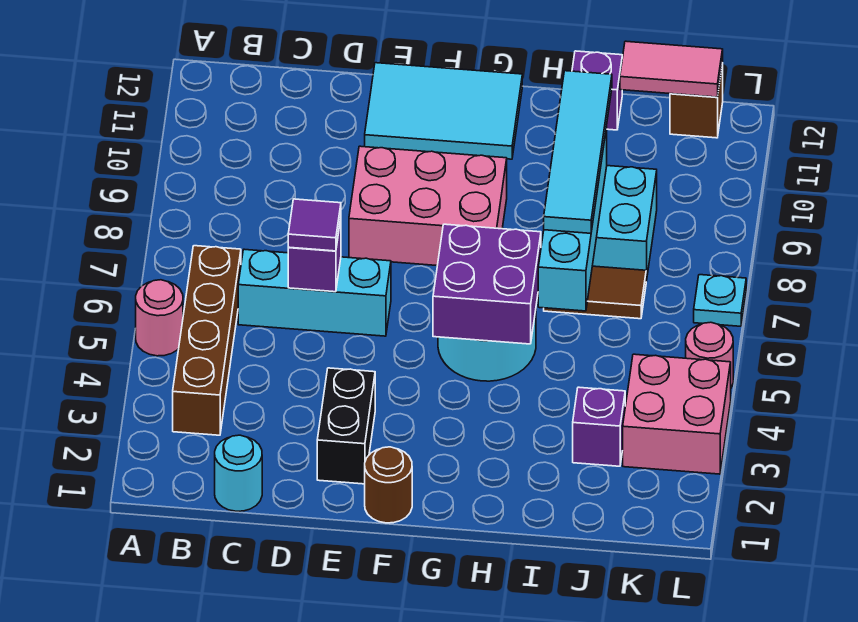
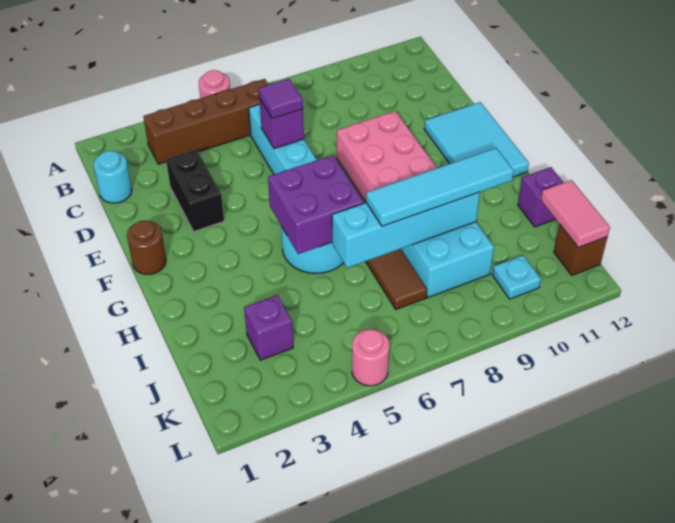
black brick E2:E3 level 1 -> black brick D3:E3 level 1
pink brick K3:L4 level 1 -> none
cyan plate L7 level 1 -> cyan plate K10 level 1

